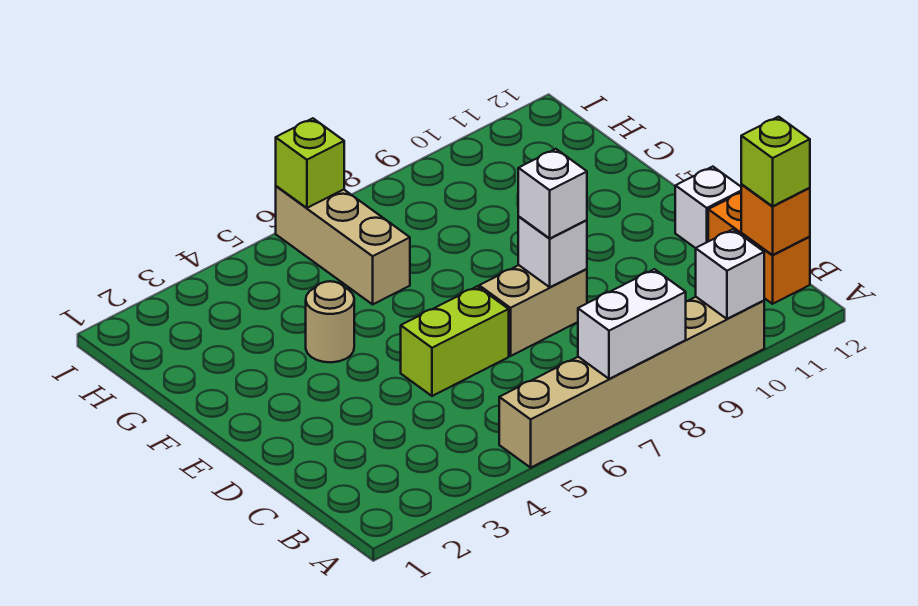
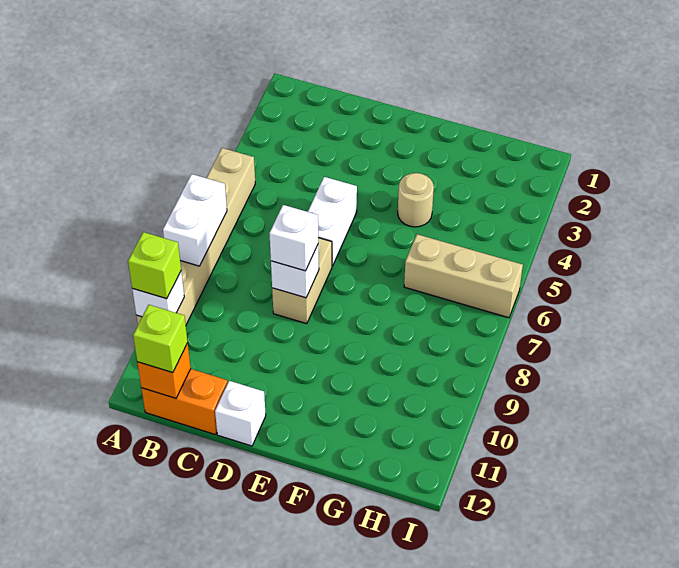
lime brick D5:D6 level 1 -> white brick D5:D6 level 1
lime brick I6 level 2 -> lime brick A10 level 3

